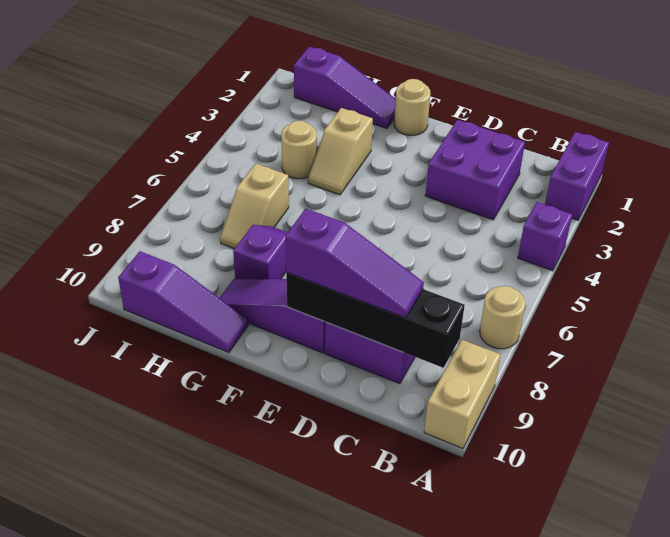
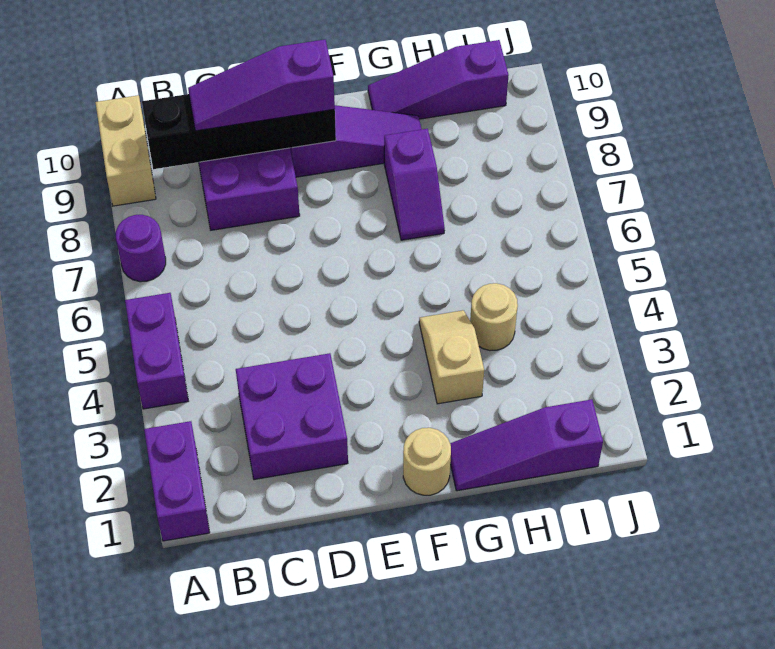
purple brick A4 level 1 -> purple brick A4:A5 level 1
tan round brick A7 level 1 -> purple round brick A7 level 1
tan slope H6:H7 level 1 top 6 -> none

